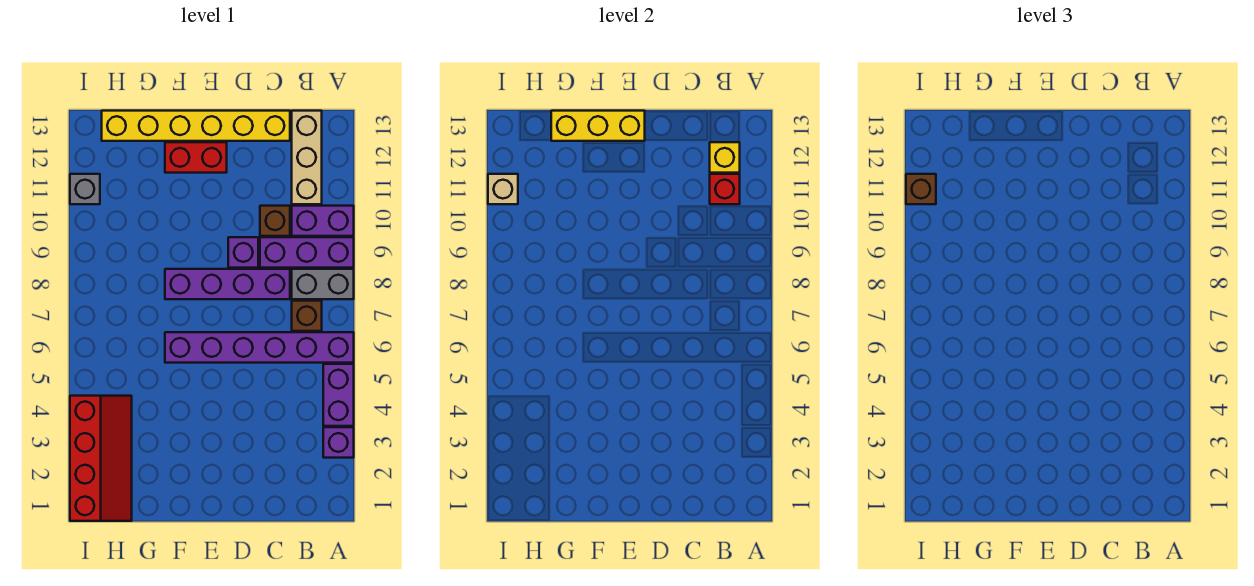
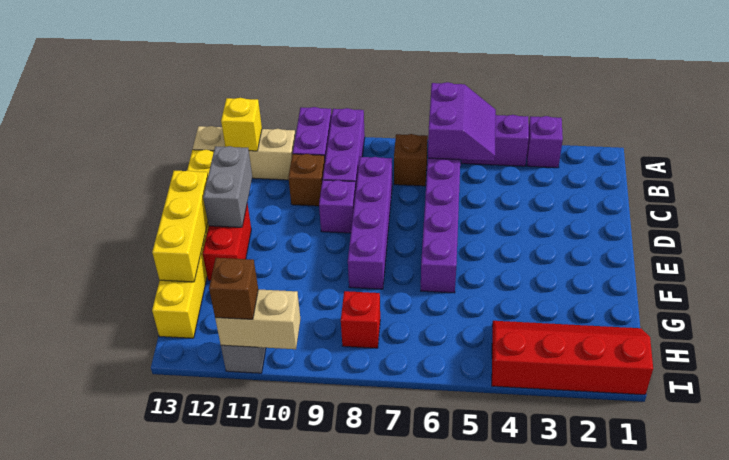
none -> purple slope A5:B6 level 2 top 6
grey brick A8:B8 level 1 -> grey brick D12:E12 level 2
red brick B11 level 2 -> red brick H8 level 1
tan brick I11 level 2 -> tan brick I10:I11 level 2

